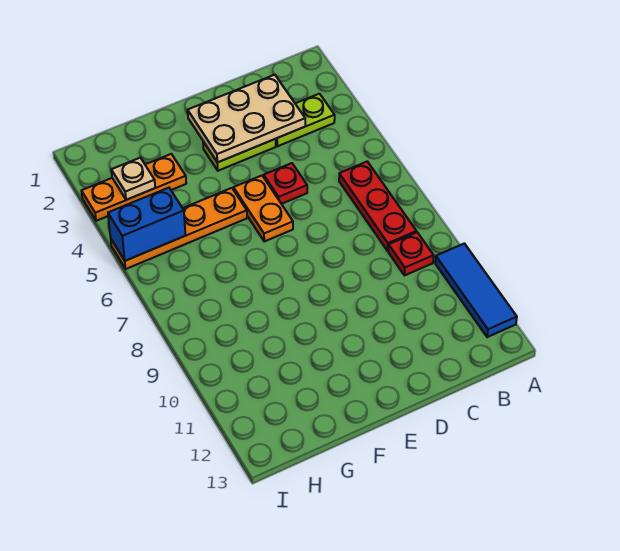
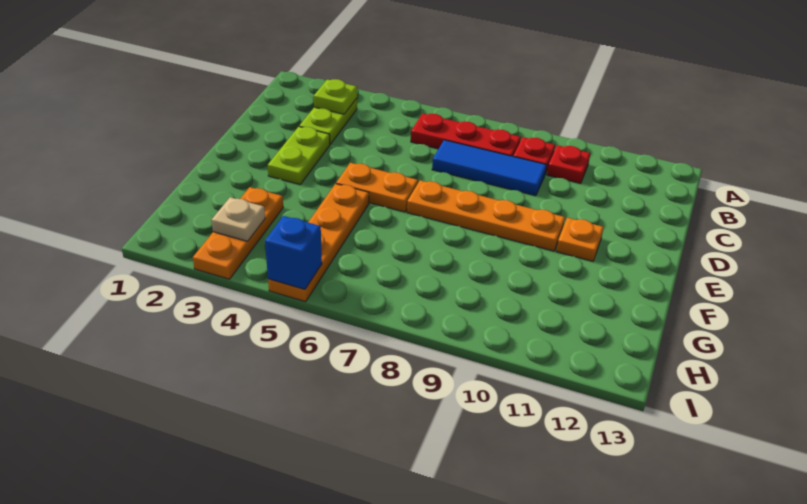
blue tile A10:A12 level 1 -> blue tile C7:C9 level 1
none -> lime plate B3 level 2
tan plate C2:E3 level 2 -> none
red plate D5 level 1 -> red plate B10 level 1
none -> orange plate E7:E10 level 1
none -> orange plate E11 level 1
blue brick H5:I5 level 2 -> blue brick I5 level 2

